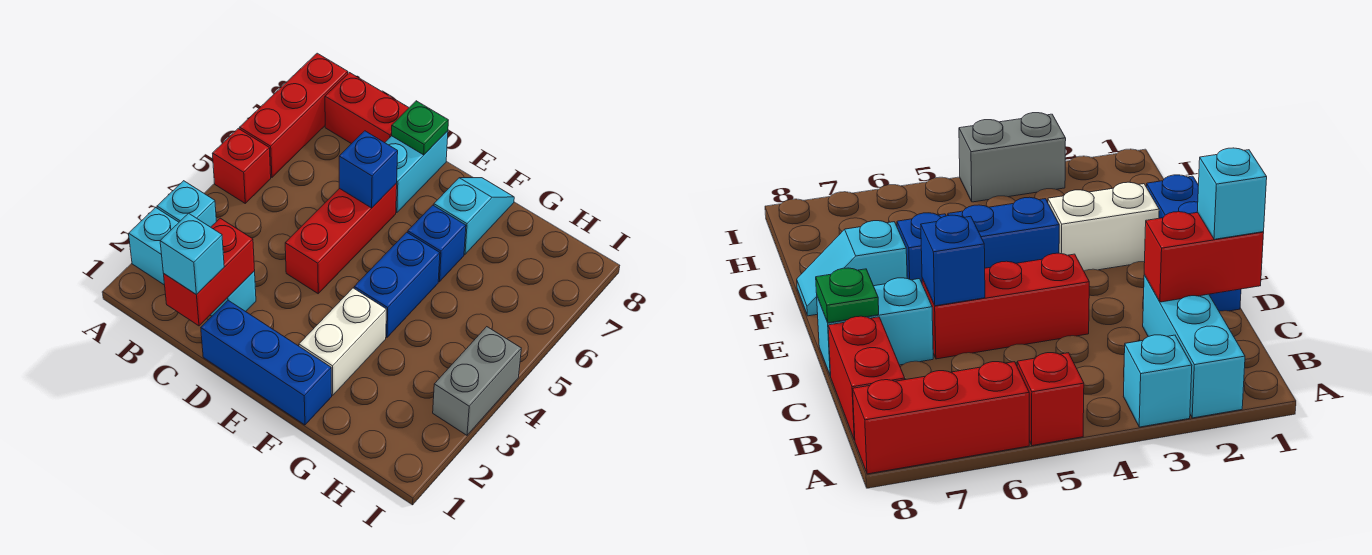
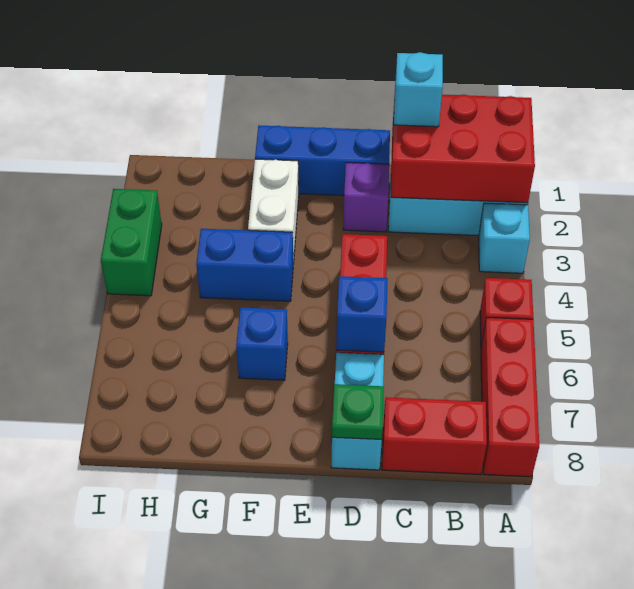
red brick C1:C2 level 2 -> red brick A1:C2 level 2
none -> purple brick D2 level 1
blue brick F4:F5 level 1 -> blue brick F4:G4 level 1
cyan slope F7:F8 level 1 top 7 -> none
grey brick I3:I4 level 1 -> green brick I3:I4 level 1

